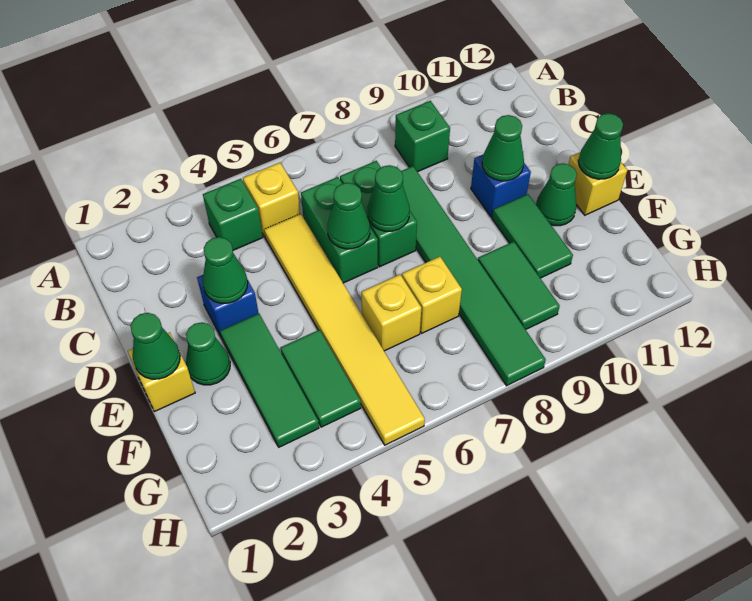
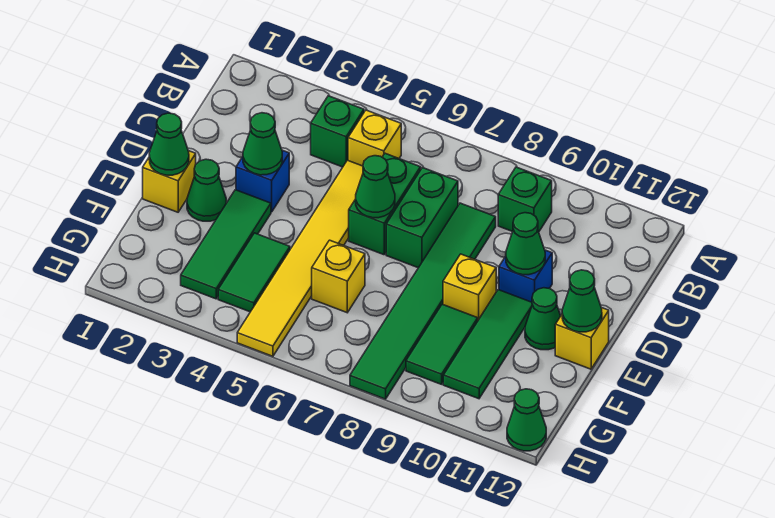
green cone D7 level 2 -> green cone H12 level 1
green tile E10:F10 level 1 -> green tile E10:G10 level 1
yellow brick F7 level 1 -> yellow brick E9 level 1

